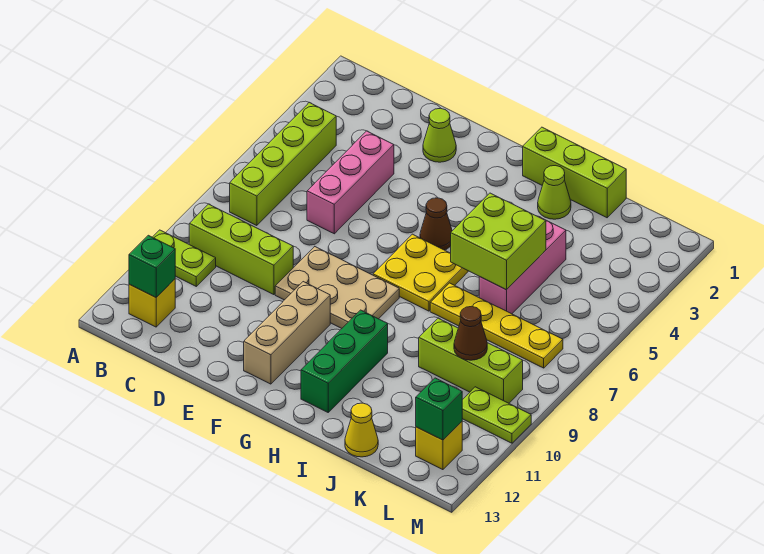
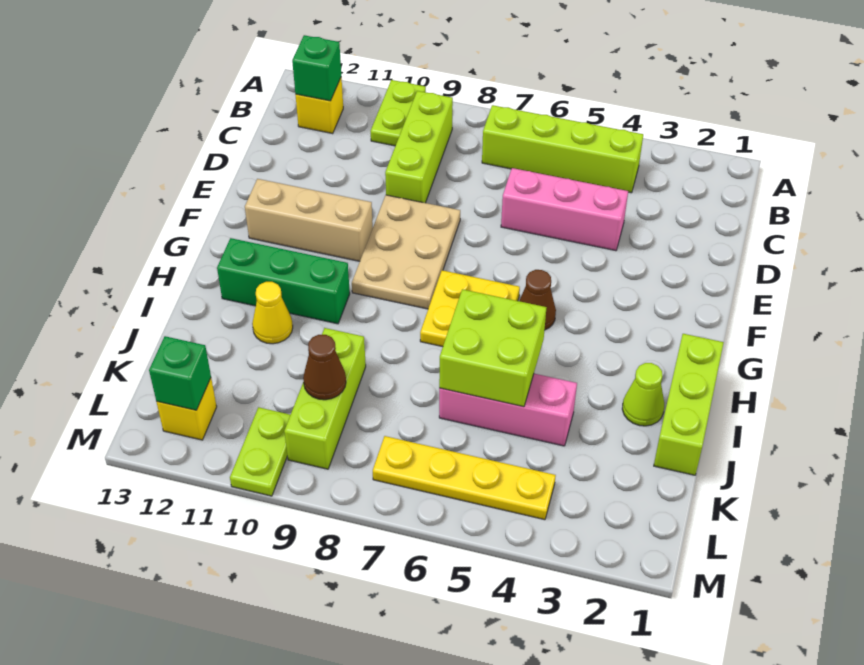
lime cone E2 level 1 -> none
yellow plate I7:L7 level 1 -> yellow plate L4:L7 level 1
yellow cone J13 level 1 -> yellow cone I11 level 1

